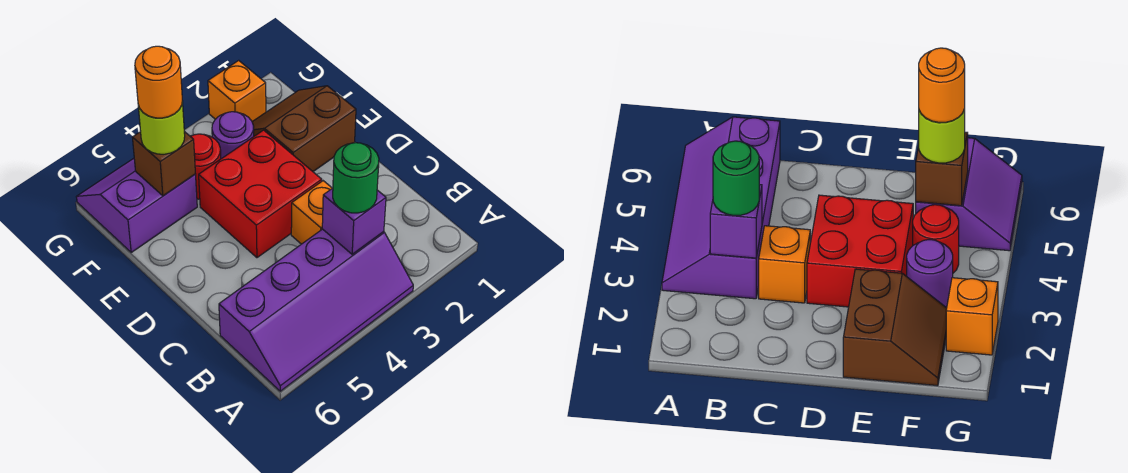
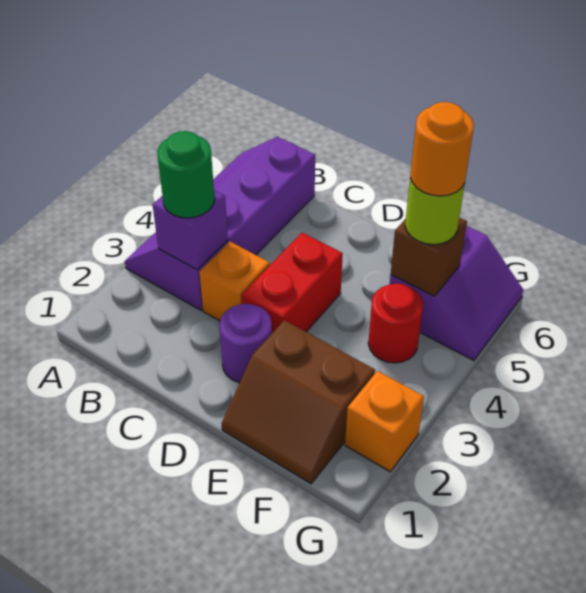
red brick D3:E4 level 1 -> red brick D3:D4 level 1
brown slope E1:F2 level 1 top E -> brown slope E1:F2 level 1 top 2
purple round brick F3 level 1 -> purple round brick D2 level 1

